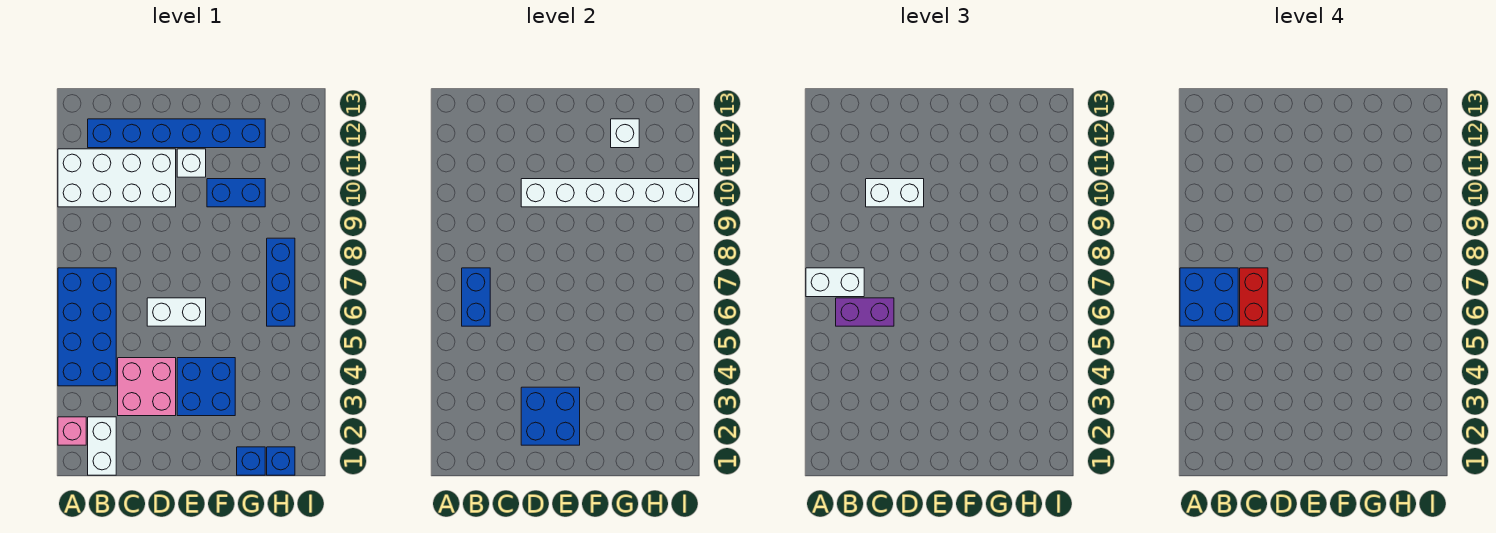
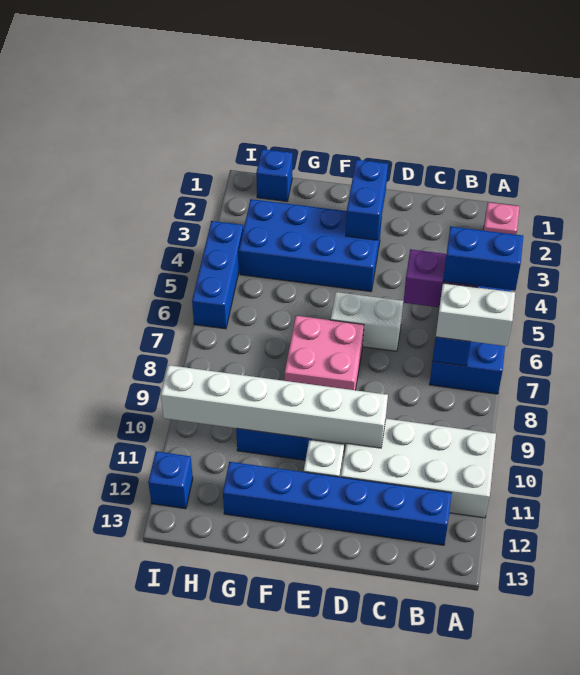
blue brick A6:B7 level 4 -> blue brick A6:B6 level 4
white brick B1:B2 level 1 -> none
pink brick C3:D4 level 1 -> pink brick E7:F8 level 1
red brick C6:C7 level 4 -> none
white brick C10:D10 level 3 -> none
blue brick D2:E3 level 2 -> blue brick E2:E3 level 2
blue brick E3:F4 level 1 -> blue brick E3:H4 level 1
blue brick G1 level 1 -> blue brick I12 level 1
white brick G12 level 2 -> none
blue brick H6:H8 level 1 -> blue brick I4:I6 level 1

